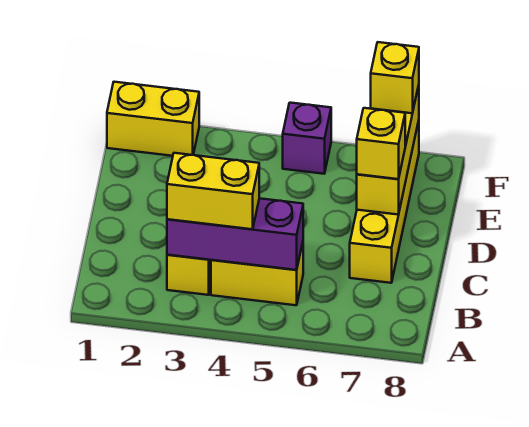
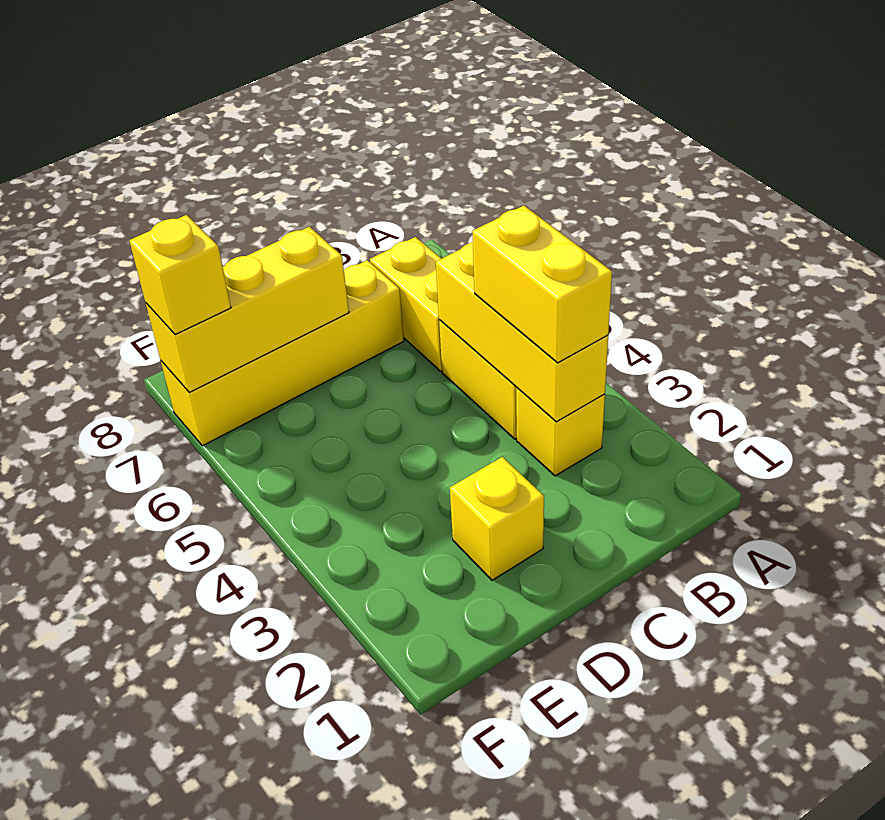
purple brick B3:B5 level 2 -> yellow brick B3:B5 level 2
yellow brick D7 level 3 -> yellow brick D2 level 1
yellow brick F1:F2 level 1 -> yellow brick B6:B7 level 1
purple brick F5 level 1 -> none

